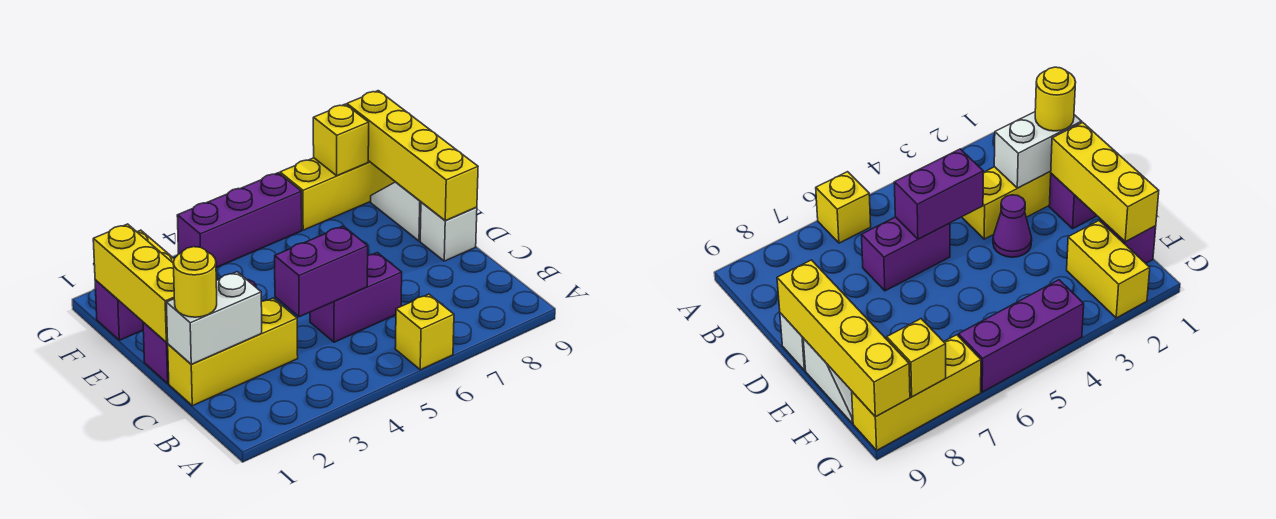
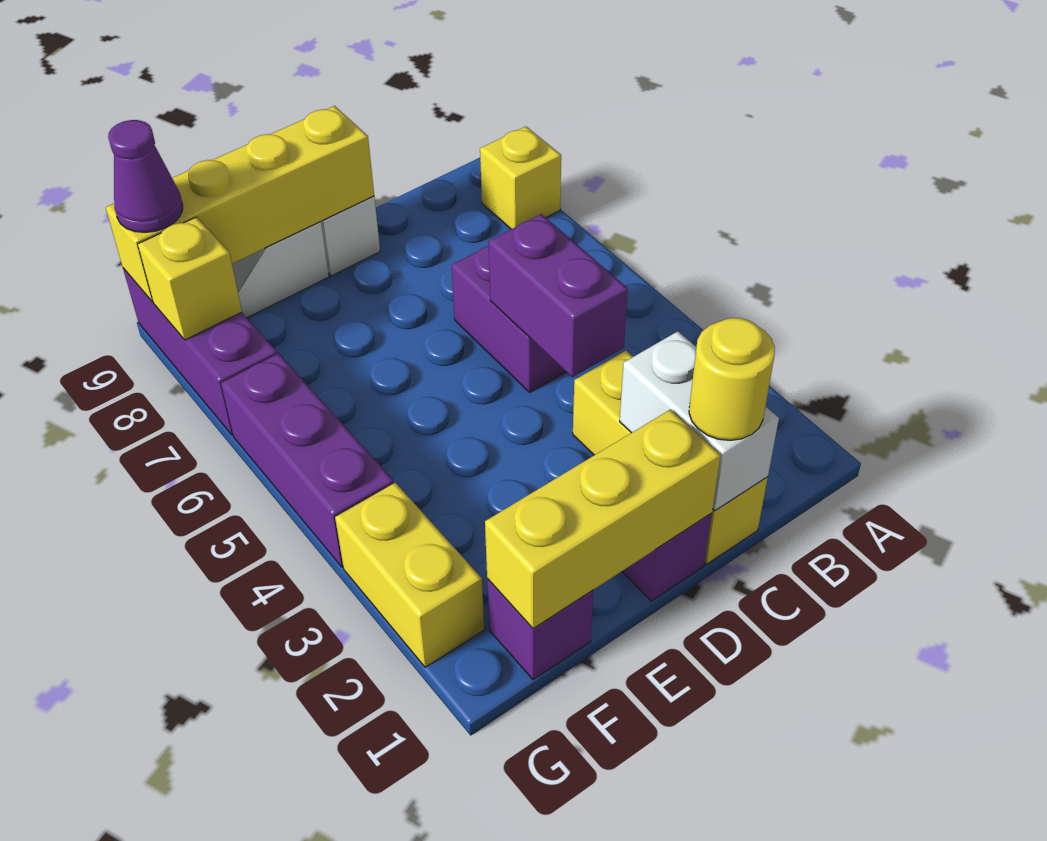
yellow brick A6 level 1 -> yellow brick A8 level 1
purple cone D3 level 1 -> purple cone G9 level 3
yellow brick F2:G2 level 1 -> yellow brick G2:G3 level 1
yellow brick G7:G9 level 1 -> purple brick G7:G9 level 1

